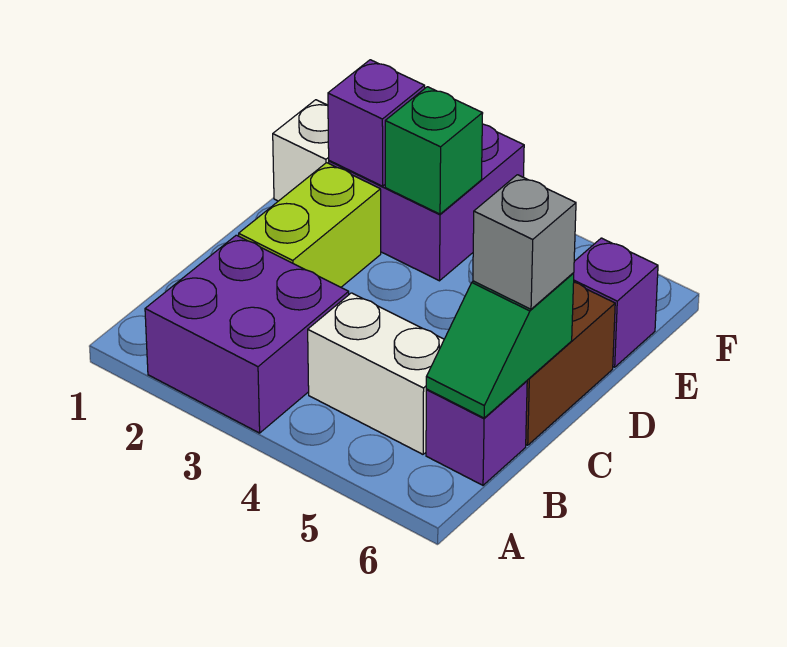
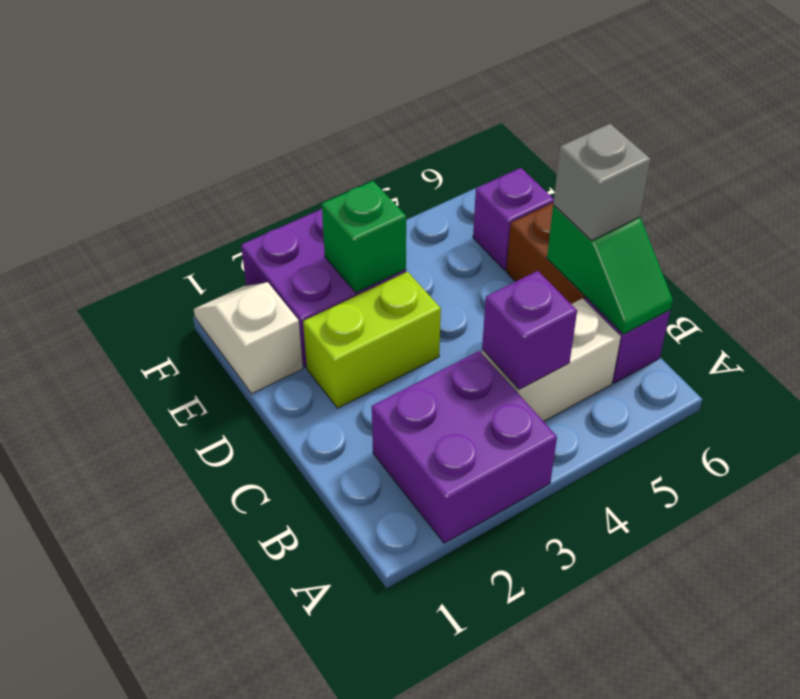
lime brick C2:D2 level 1 -> lime brick D2:D3 level 1
purple brick E2 level 2 -> purple brick B4 level 2

